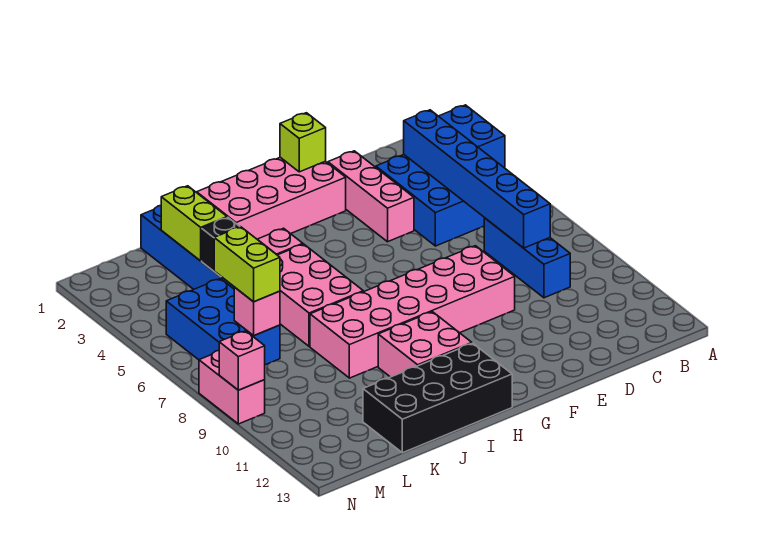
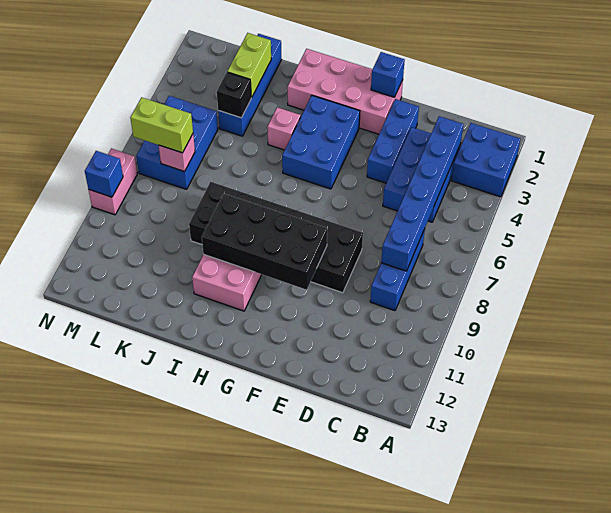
pink brick E2:E4 level 1 -> blue brick E2:E4 level 1
pink brick E8:J9 level 1 -> black brick E8:J9 level 1
lime brick F1 level 2 -> blue brick F1 level 2
none -> blue brick G3:H5 level 1
black brick H12:K13 level 1 -> black brick F9:I10 level 2
pink brick I5:J7 level 1 -> none
lime brick L6:L7 level 3 -> lime brick L7:M7 level 3
pink brick N9 level 2 -> blue brick N9 level 2

